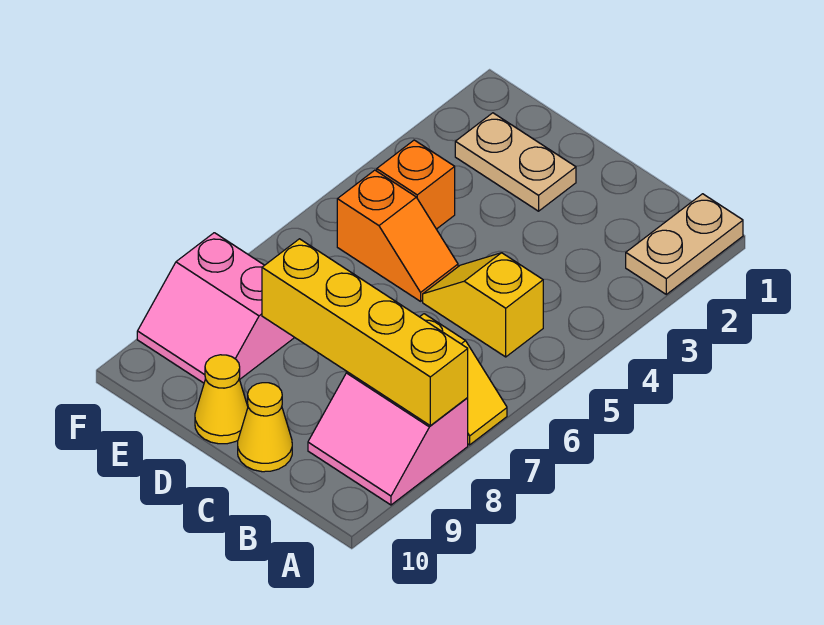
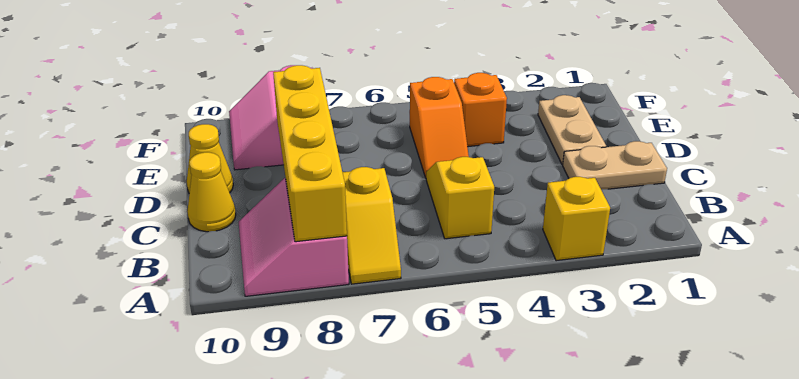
tan plate A1:A2 level 1 -> tan plate C1:C2 level 1
none -> yellow brick A3 level 1

